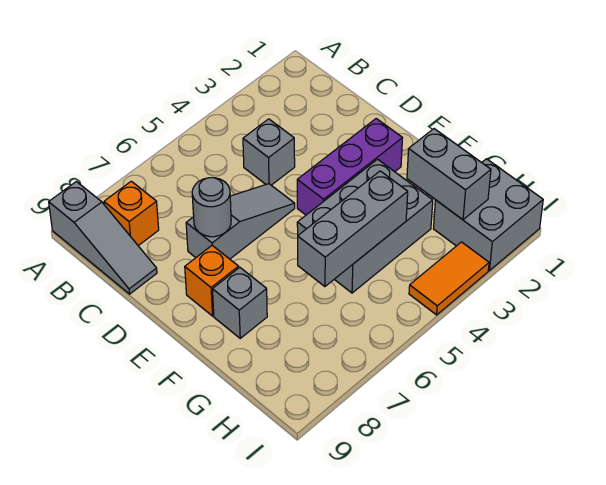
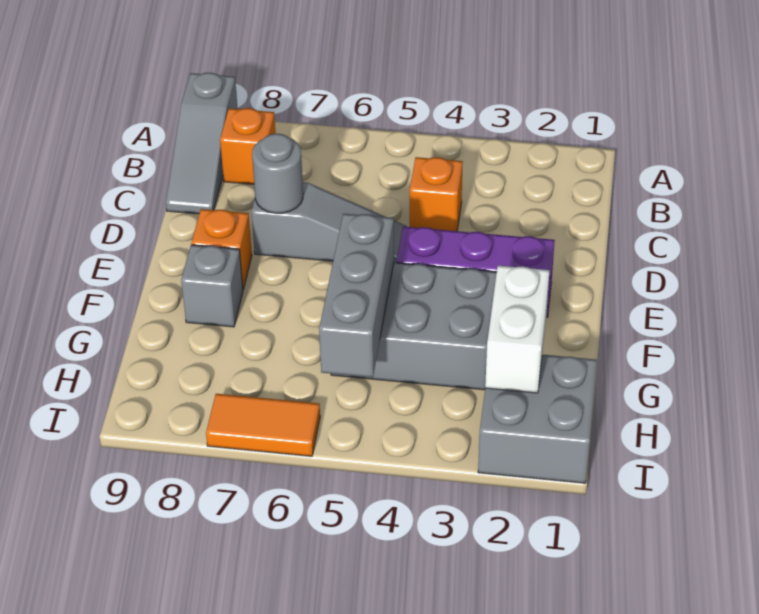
grey brick C4 level 1 -> orange brick C4 level 1
grey brick G2:H2 level 2 -> white brick G2:H2 level 2
grey brick G4:G6 level 2 -> grey brick F5:H5 level 2
orange tile I3:I4 level 1 -> orange tile I6:I7 level 1

